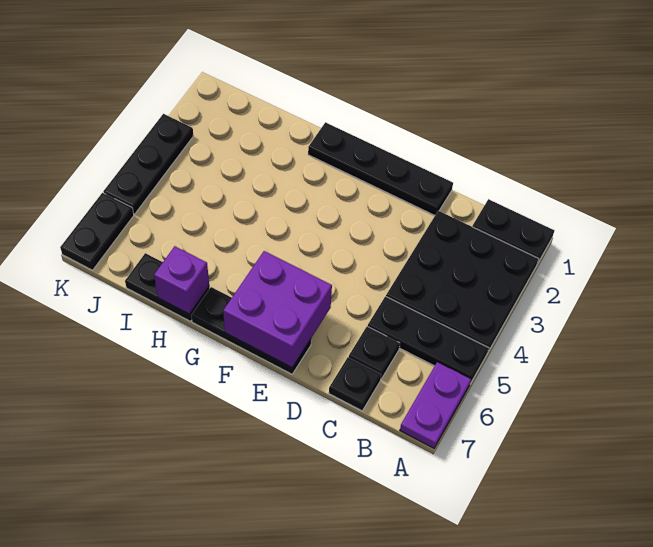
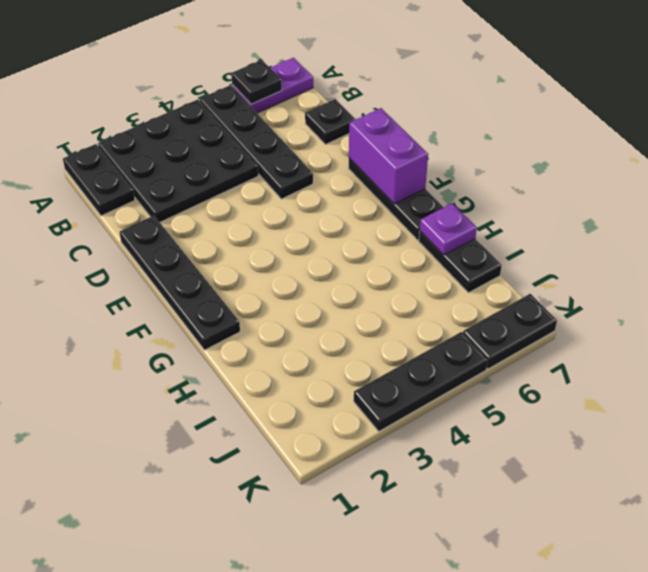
black plate A5:C5 level 1 -> black plate A5:D5 level 1
black plate C6 level 1 -> black plate A6 level 2
purple brick E6:F7 level 2 -> purple brick E7:F7 level 2
purple brick H7 level 2 -> purple plate H7 level 2

